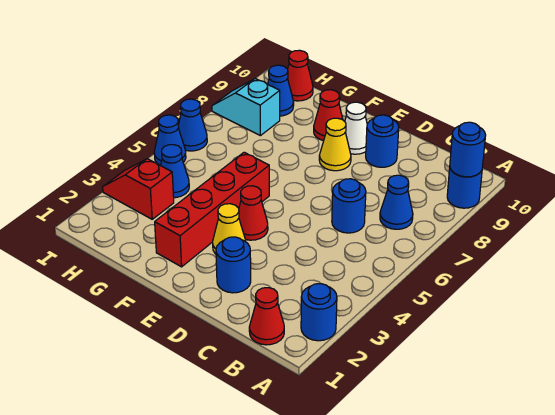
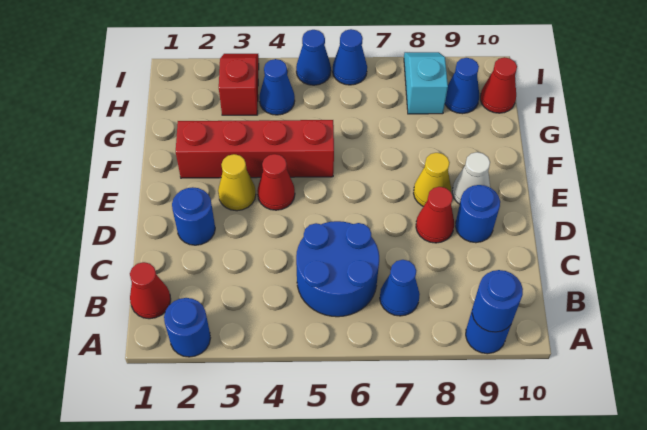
blue round brick C6 level 1 -> blue round brick B5:C6 level 1
red cone F9 level 1 -> red cone D8 level 1

